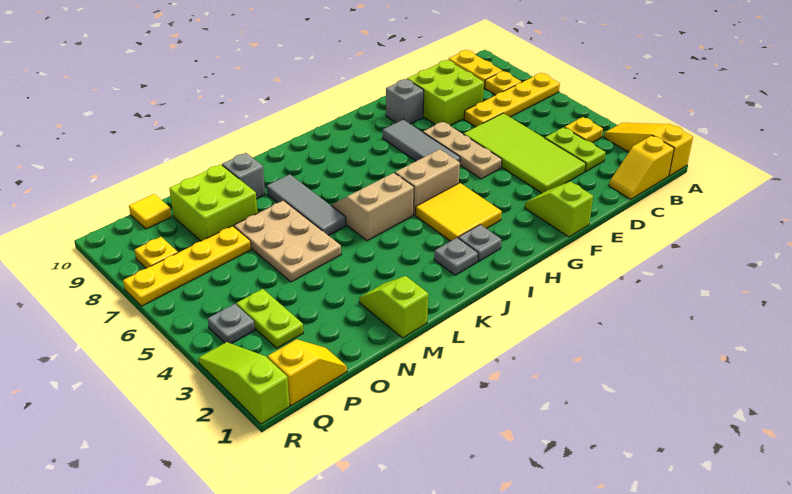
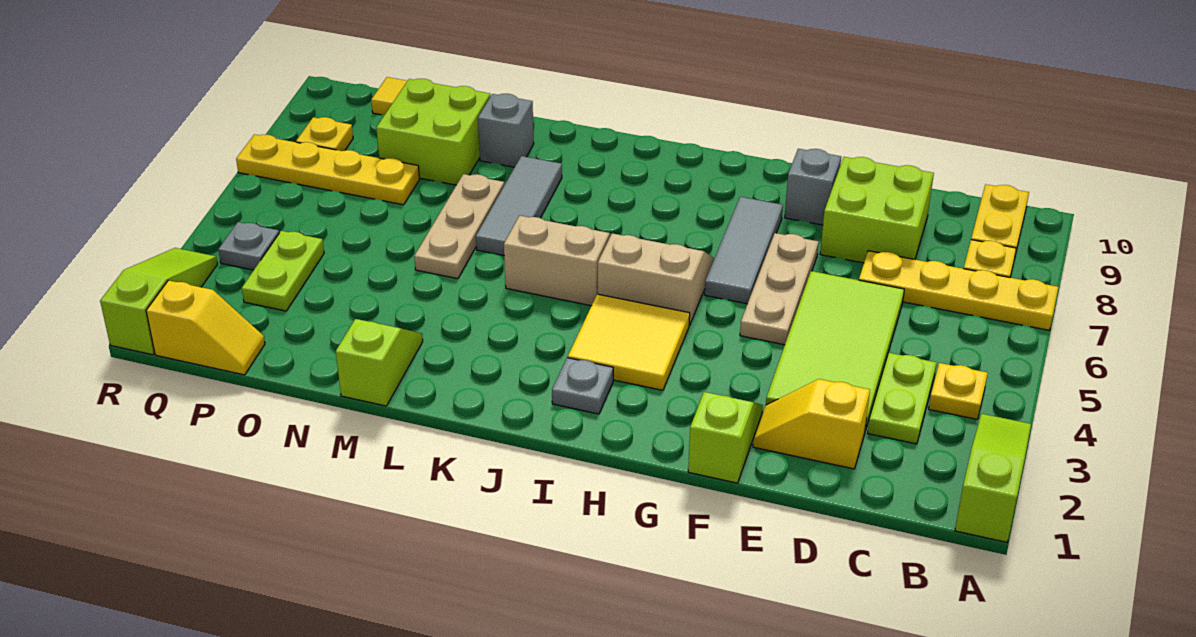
yellow slope A1:A3 level 1 top 1 -> lime slope A1:A3 level 1 top 1
yellow slope B1:C1 level 1 top B -> yellow slope D2:E2 level 1 top D
grey plate J2 level 1 -> none
tan plate M5:N7 level 1 -> tan plate M5:M7 level 1

